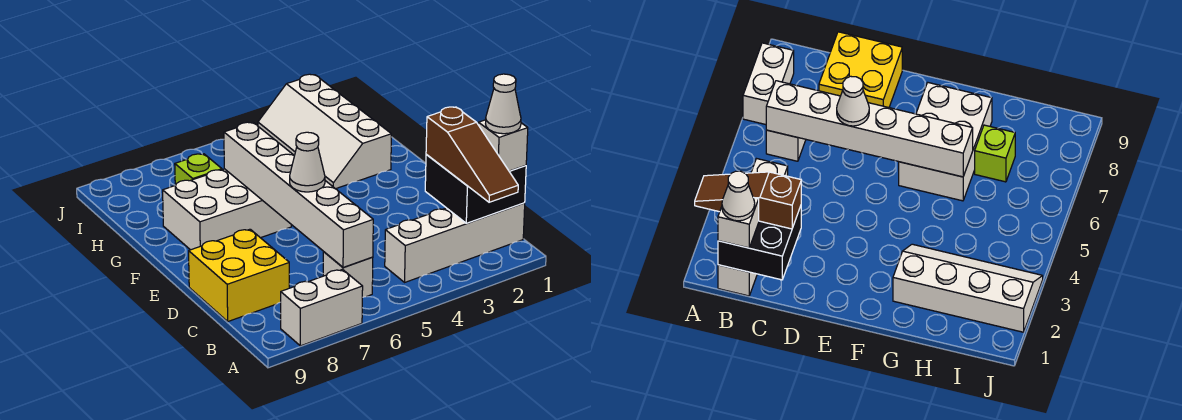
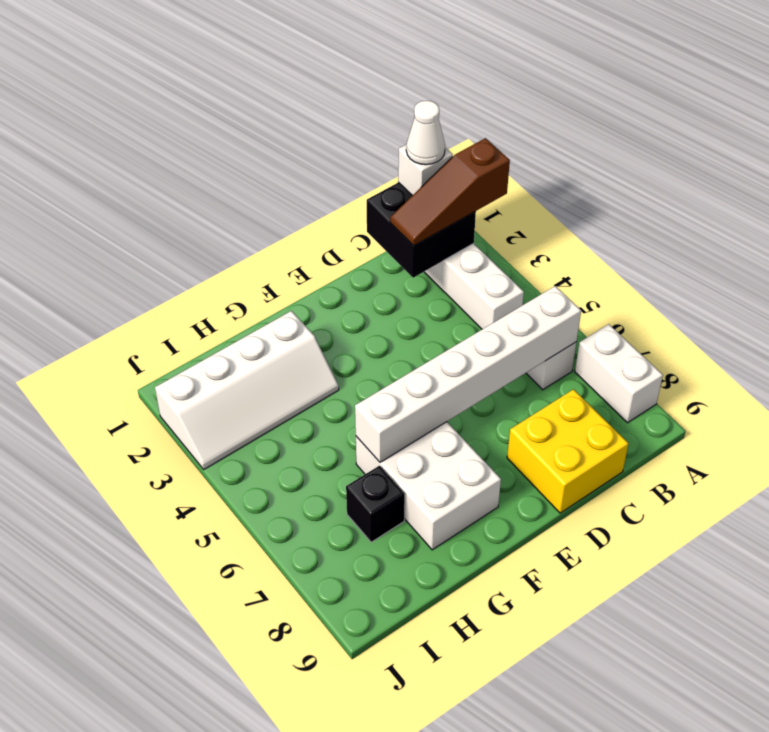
brown slope A2:C2 level 3 top C -> brown slope A2:C2 level 3 top A
white cone D6 level 3 -> none
lime brick H7 level 1 -> black brick H7 level 1

